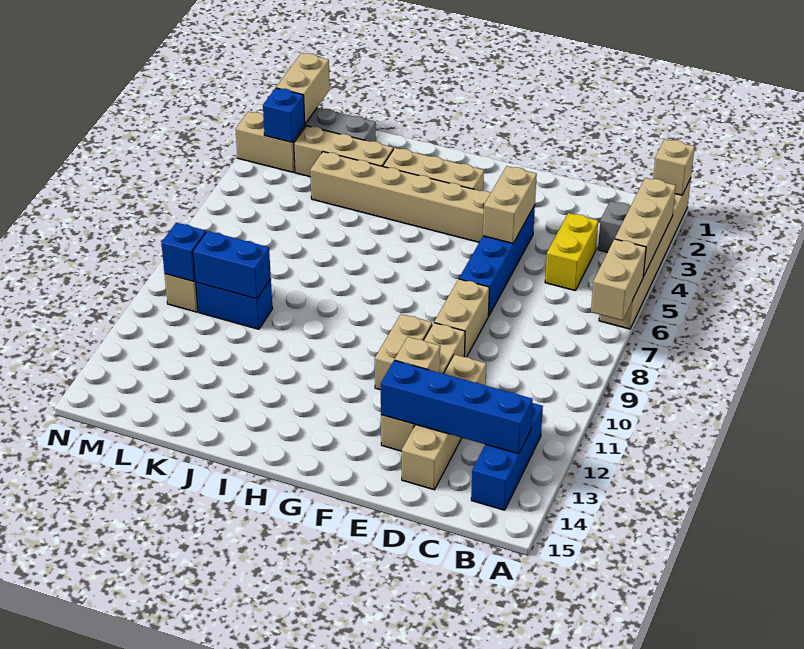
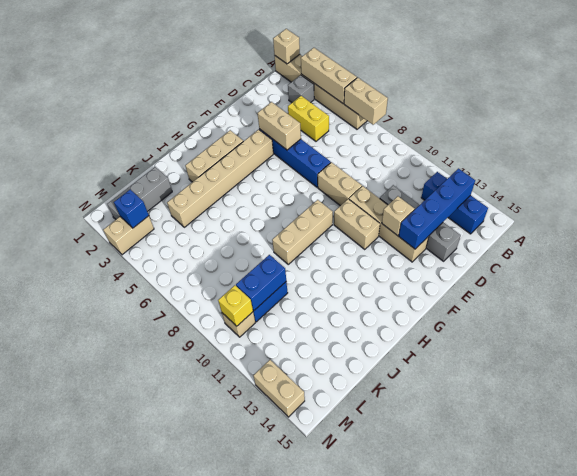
tan brick D11:D14 level 1 -> grey brick D11:D14 level 1
tan brick J3:L3 level 1 -> tan brick G9:I9 level 1
tan brick M1:M2 level 2 -> tan brick N13:N14 level 1
blue brick M10 level 2 -> yellow brick M10 level 2

